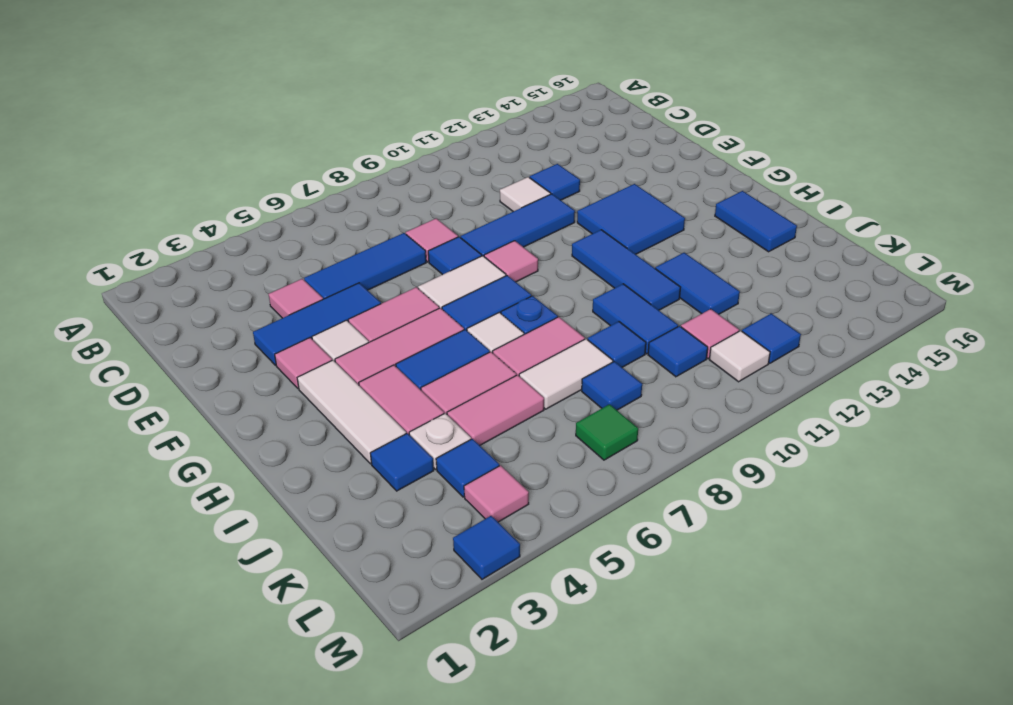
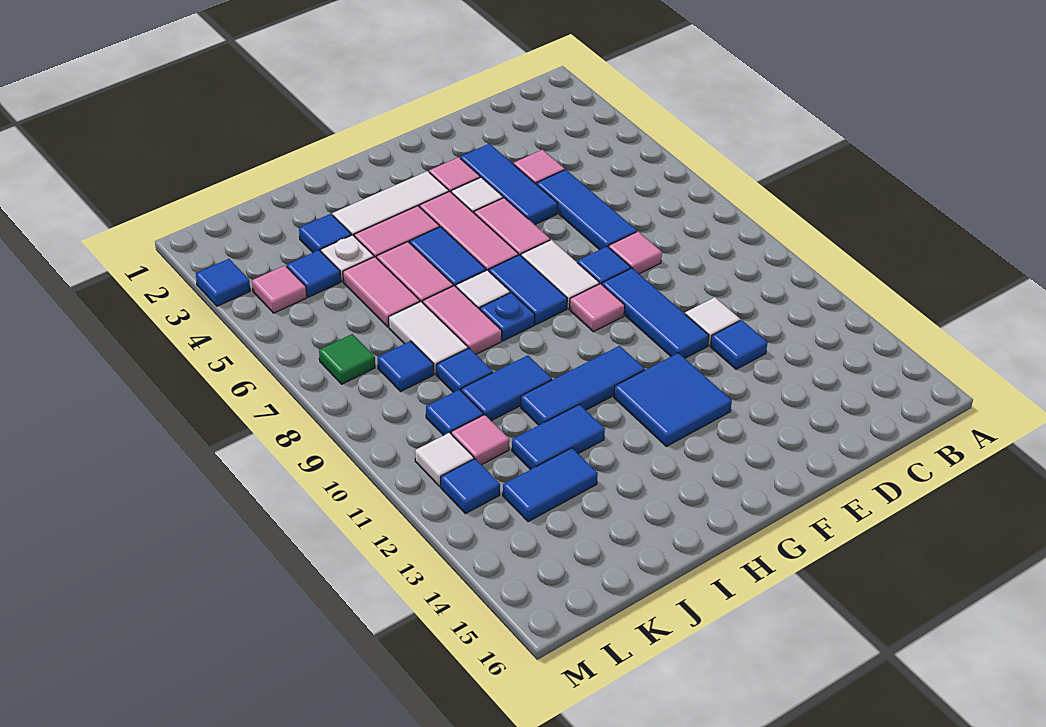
blue tile H15:I15 level 1 -> blue tile J13:K13 level 1

